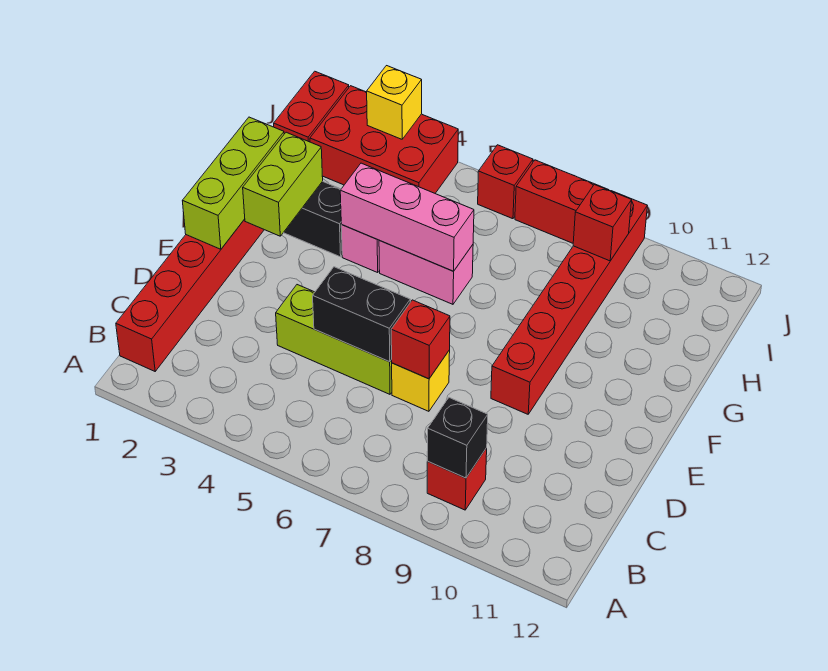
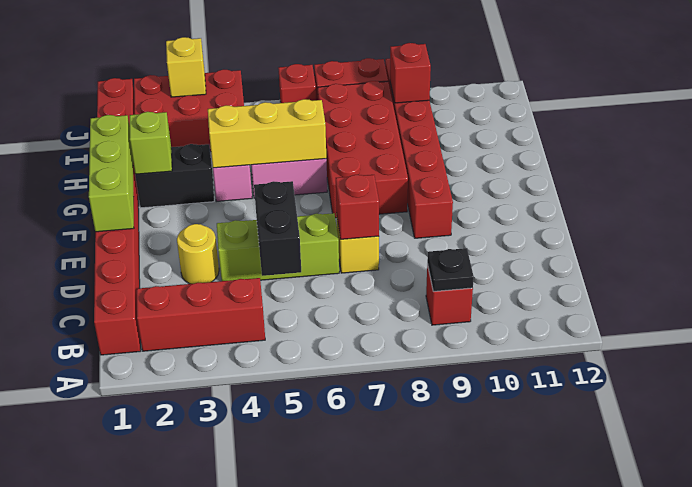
none -> red brick B2:B4 level 1
black brick B9 level 2 -> black plate B9 level 2
none -> yellow round brick D3 level 1
black brick D5:D6 level 2 -> black brick C5:D5 level 2
lime brick F2:G2 level 2 -> lime brick G2 level 2
none -> red brick F7:I8 level 1
pink brick G4:G6 level 2 -> yellow brick G4:G6 level 2

